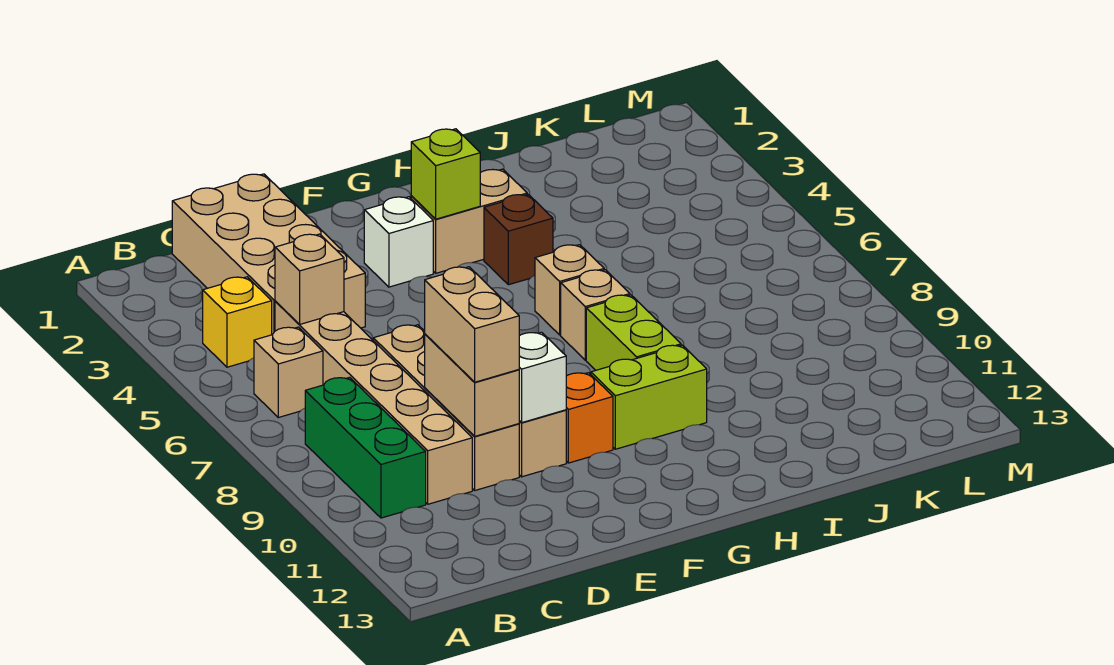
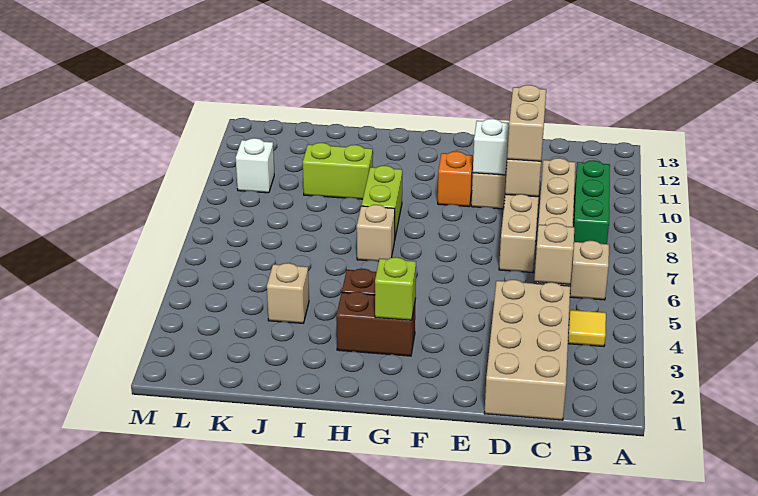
yellow brick B4 level 1 -> yellow tile B4 level 1
white brick F3 level 1 -> white brick L10 level 1
tan brick G3:H3 level 1 -> brown brick G3:H3 level 1
lime brick G10:H10 level 1 -> lime brick I10:J10 level 1
tan brick H6 level 1 -> tan brick J4 level 1

